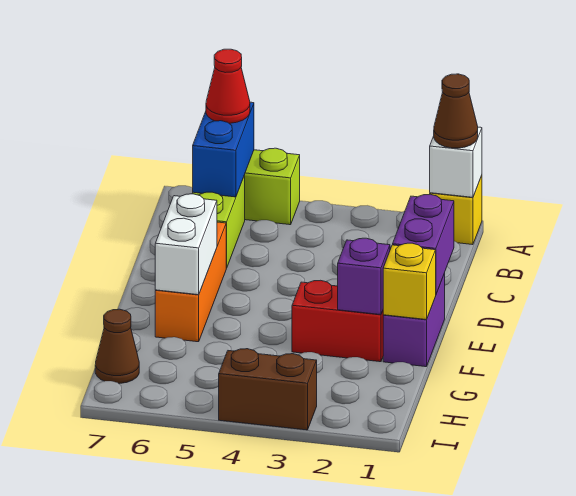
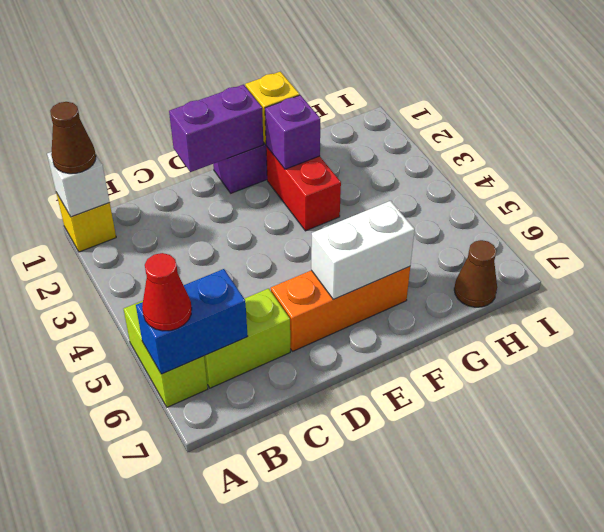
brown brick I3:I4 level 1 -> none

